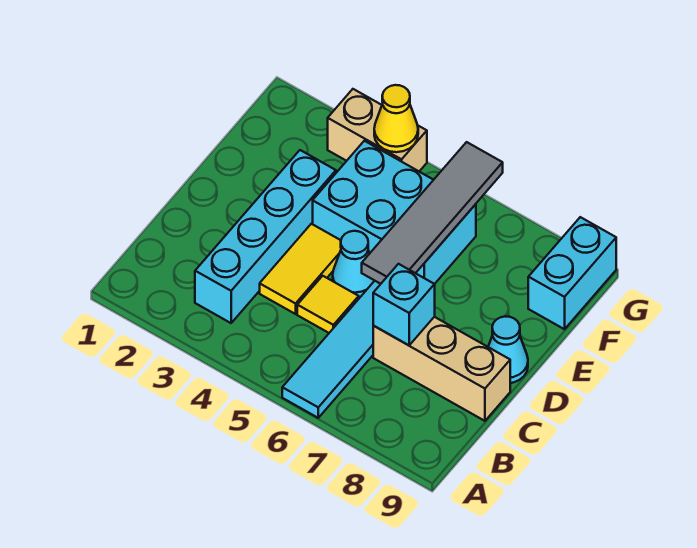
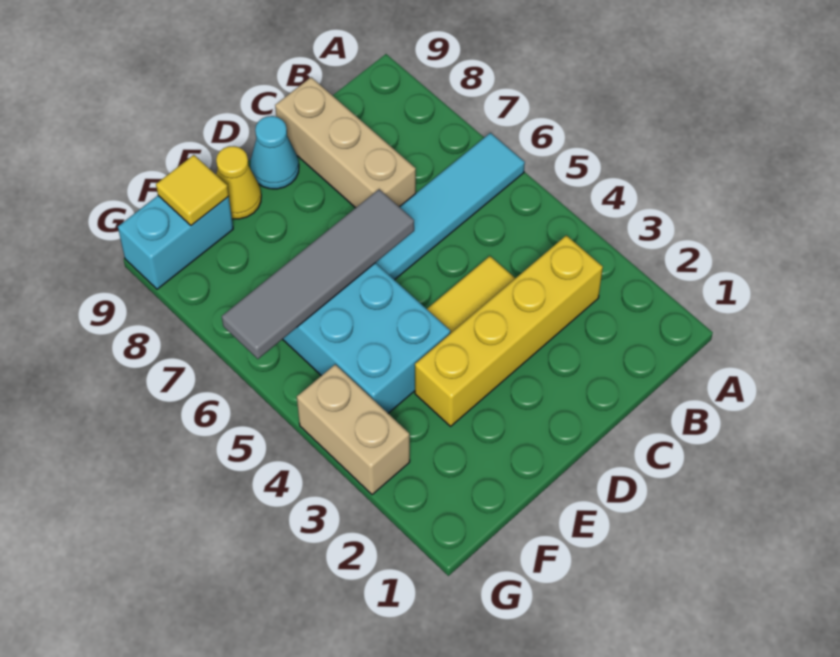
cyan brick B3:E3 level 1 -> yellow brick B3:E3 level 1
yellow tile C5 level 1 -> yellow tile F9 level 2
cyan brick C7 level 2 -> none
cyan cone D5 level 1 -> none
yellow cone G4 level 2 -> yellow cone E9 level 1

